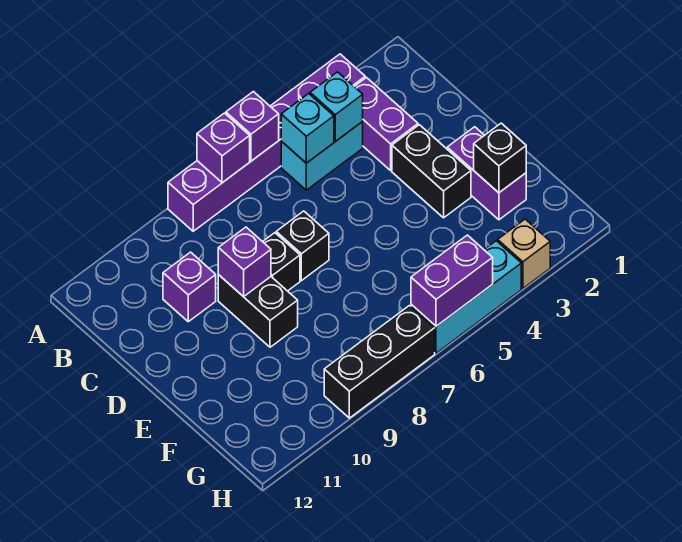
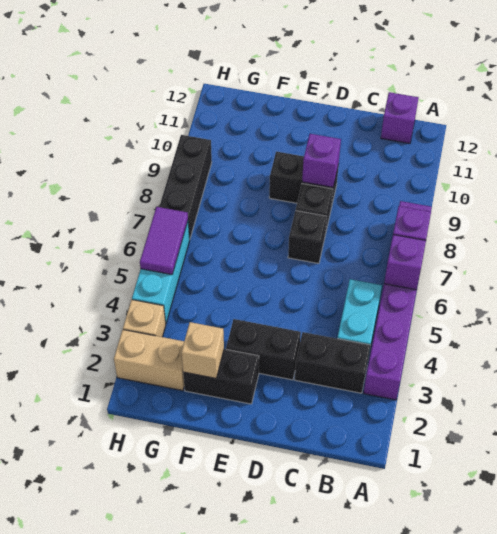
purple brick B3:C3 level 1 -> black brick B3:C3 level 1
cyan brick B4 level 2 -> none
cyan brick B5 level 2 -> none
purple brick C10 level 1 -> purple brick B12 level 1
purple brick E2:F2 level 1 -> black brick E2:F2 level 1
black brick F2 level 2 -> tan brick F2 level 2
none -> tan brick G2:H2 level 1
purple brick H5:H6 level 2 -> purple tile H5:H6 level 2

